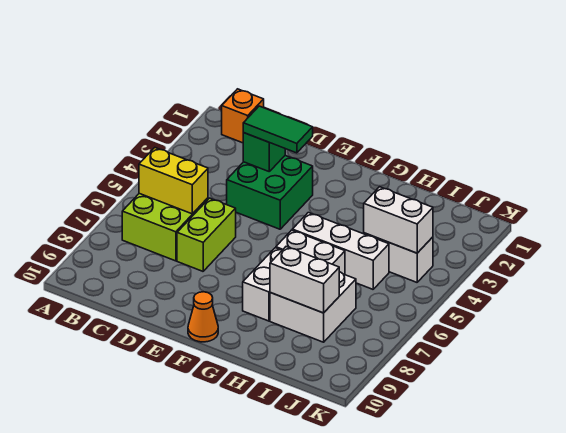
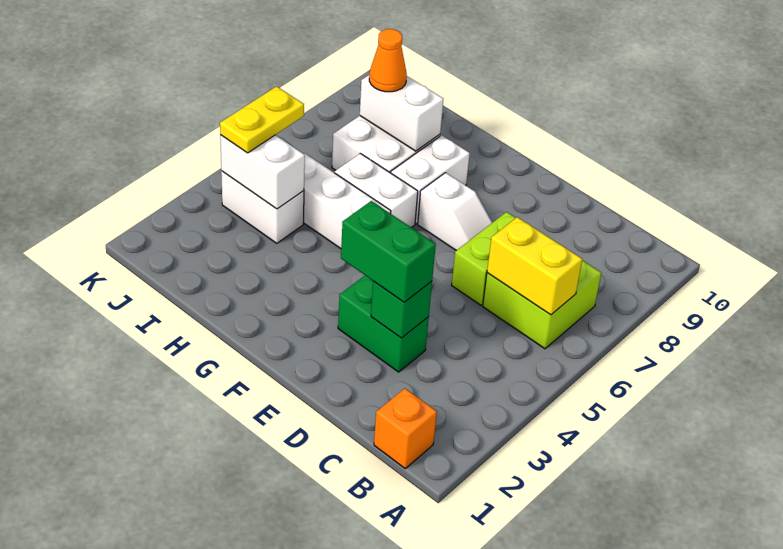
green brick D3:E4 level 1 -> green brick D3:E3 level 1
green tile D3:E3 level 3 -> green brick D3:E3 level 3
none -> white slope E7:F7 level 1 top F
orange cone F10 level 1 -> orange cone I8 level 3
none -> yellow plate J4:J5 level 3

